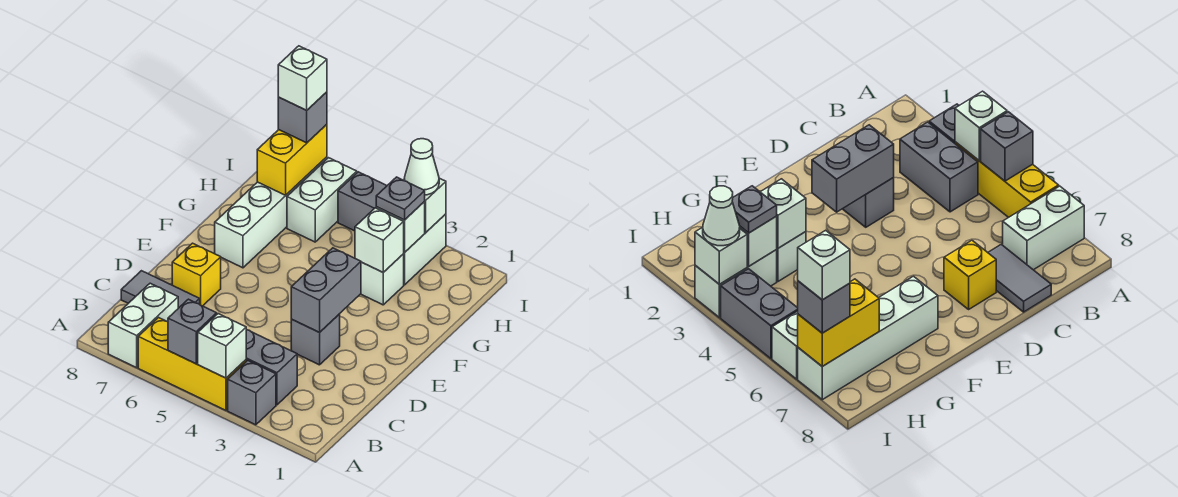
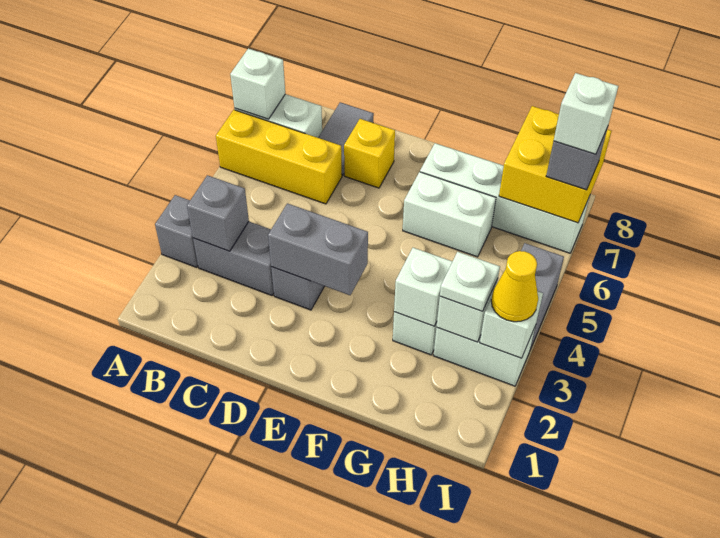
yellow brick A4:A6 level 1 -> yellow brick A6:C6 level 1
white brick A4 level 2 -> white brick A7 level 2
grey brick A5 level 2 -> grey brick B3 level 2
grey brick B3:B4 level 1 -> grey brick B3:C3 level 1
grey plate H3 level 3 -> white plate H3 level 3
white brick H6:I6 level 1 -> white brick F6:G6 level 1
yellow brick H7:I7 level 2 -> yellow brick H7:I8 level 2
white cone I3 level 3 -> yellow cone I3 level 3

